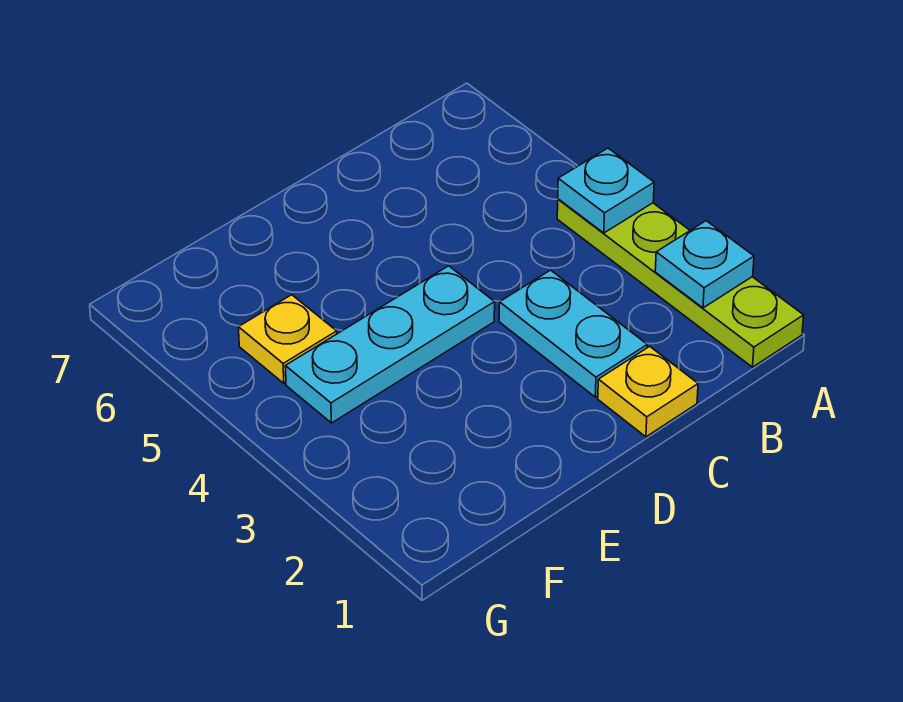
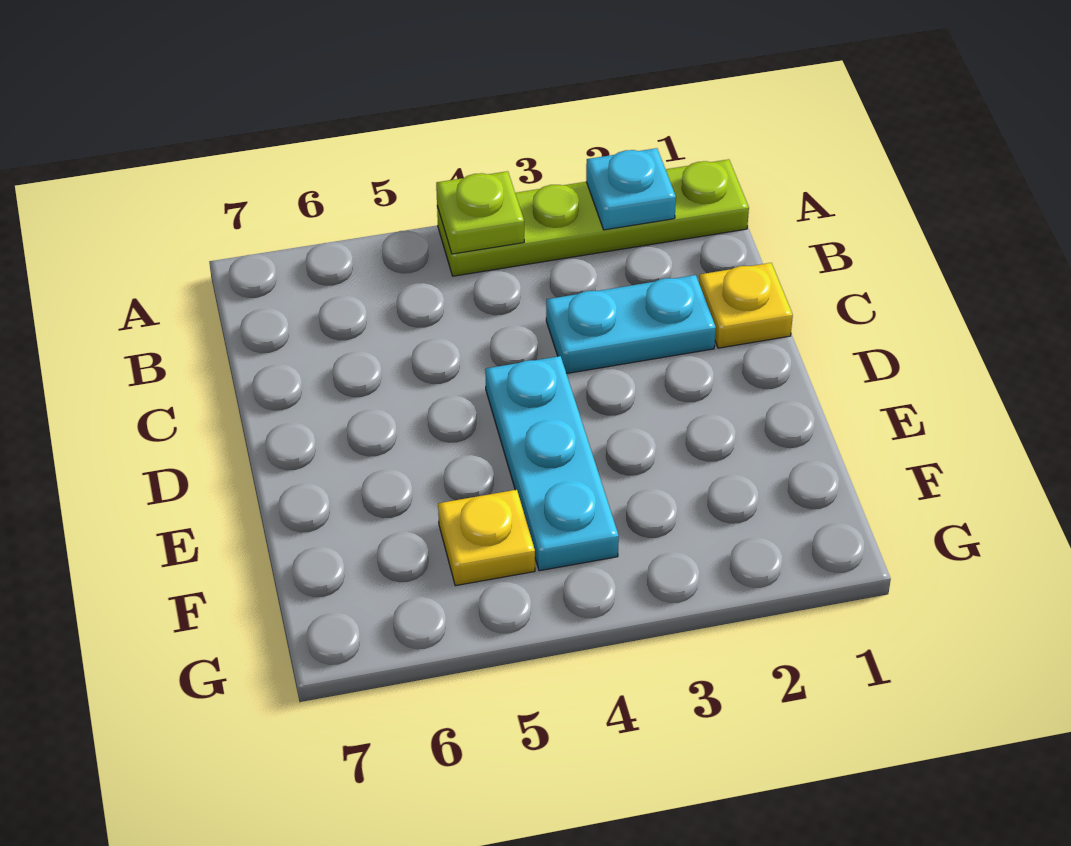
cyan plate A4 level 2 -> lime plate A4 level 2

